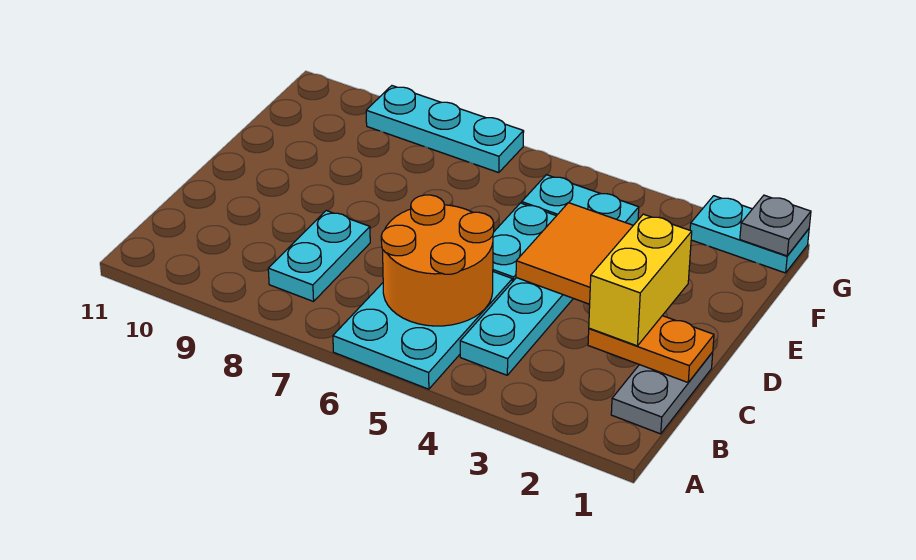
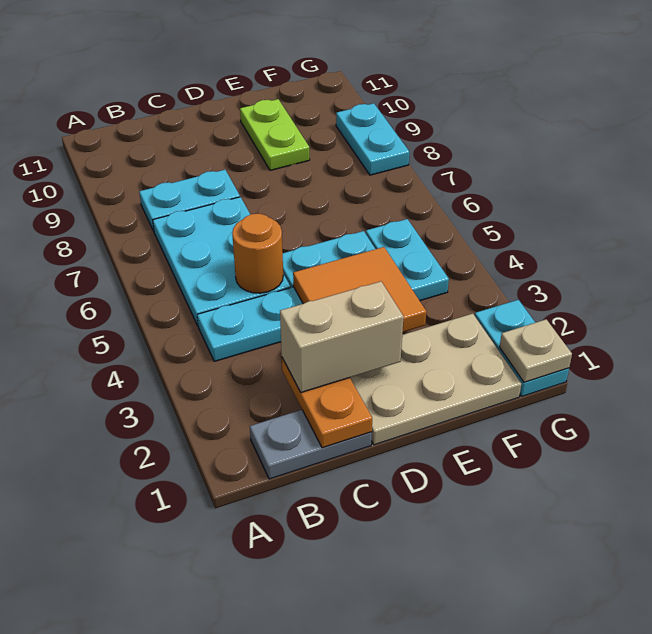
cyan plate A5:C6 level 1 -> cyan plate B5:C7 level 1
orange round brick B5:C6 level 2 -> orange round brick C5 level 2
yellow brick C2:D2 level 3 -> tan brick C2:D2 level 3
none -> tan plate D1:F2 level 1
none -> lime plate E9:E10 level 1
grey plate G1 level 2 -> tan plate G1 level 2
cyan plate G7:G9 level 1 -> cyan plate G8:G9 level 1

